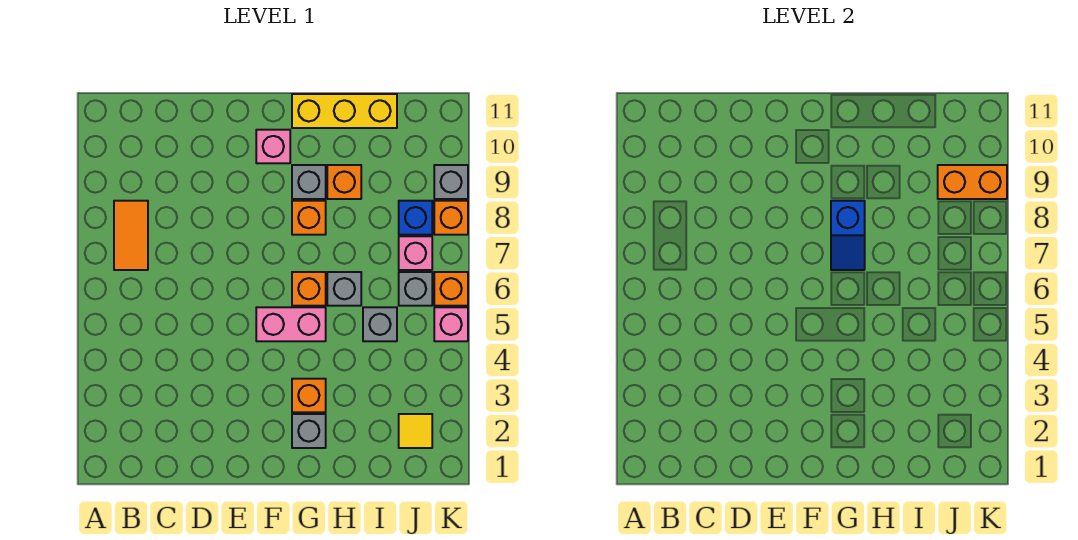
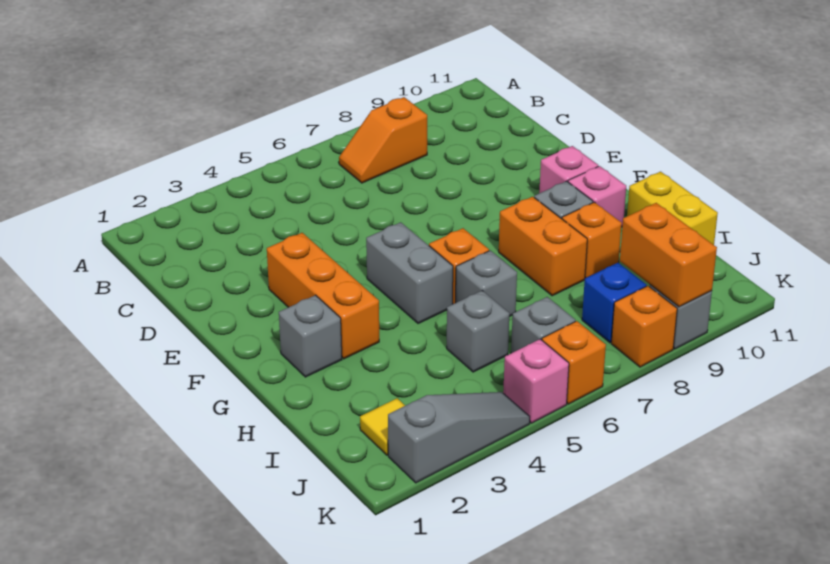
orange tile B7:B8 level 1 -> orange slope B7:B8 level 1 top 8
pink brick F5:G5 level 1 -> grey brick F5:G5 level 1
orange brick G3 level 1 -> orange brick E3:G3 level 1
blue slope G7:G8 level 2 top 8 -> none
orange brick G8 level 1 -> orange brick G8:H8 level 1
yellow brick G11:I11 level 1 -> yellow brick H11:I11 level 1
pink brick J7 level 1 -> pink brick G10 level 1
none -> grey slope K2:K4 level 1 top 2

